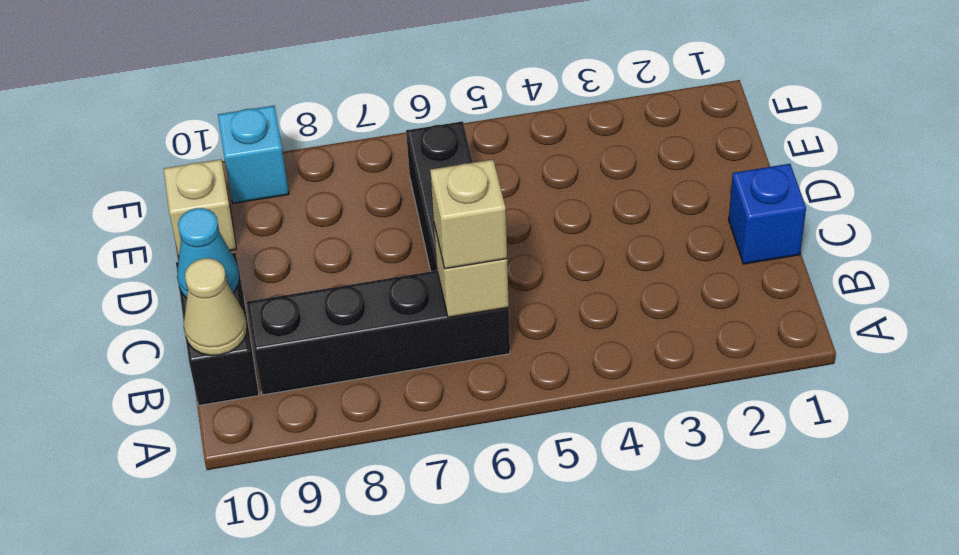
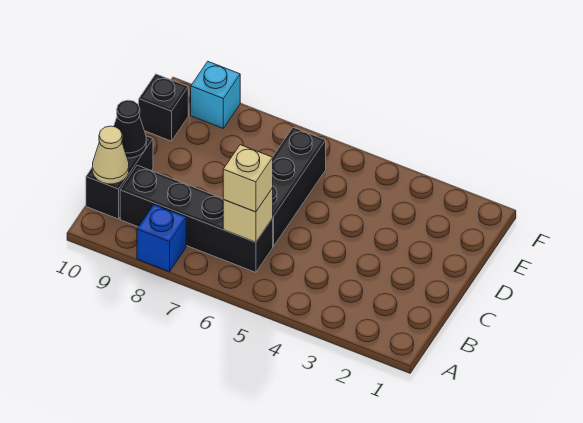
blue brick C1 level 1 -> blue brick A8 level 1
cyan cone C10 level 2 -> black cone C10 level 2
tan brick E10 level 1 -> black brick E10 level 1

